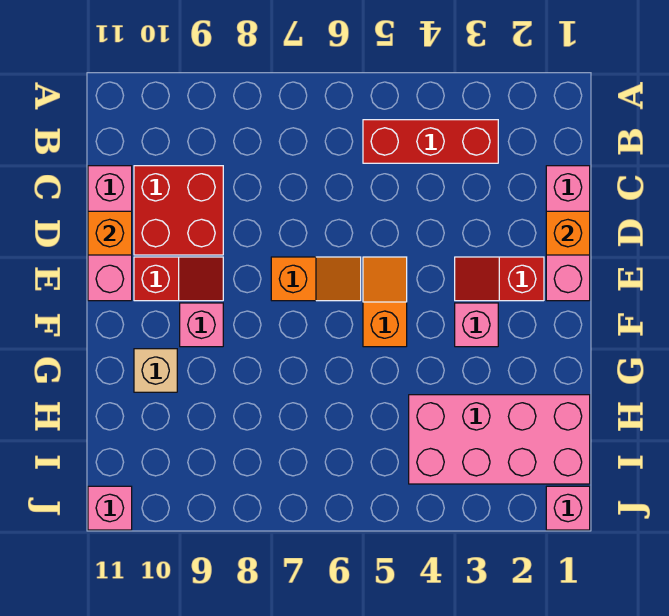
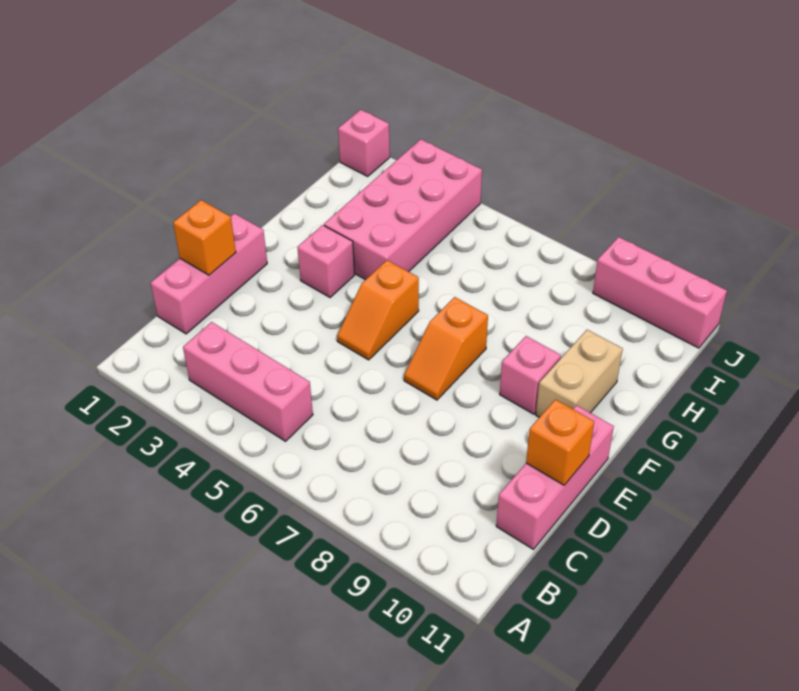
red brick B3:B5 level 1 -> pink brick B3:B5 level 1
red brick C9:D10 level 1 -> none
red slope E2:E3 level 1 top 2 -> none
orange slope E6:E7 level 1 top 7 -> orange slope E7:F7 level 1 top F
red slope E9:E10 level 1 top 10 -> none
tan brick G10 level 1 -> tan brick F10:G10 level 1
pink brick H1:I4 level 1 -> pink brick G3:J4 level 1
pink brick J11 level 1 -> pink brick J9:J11 level 1

